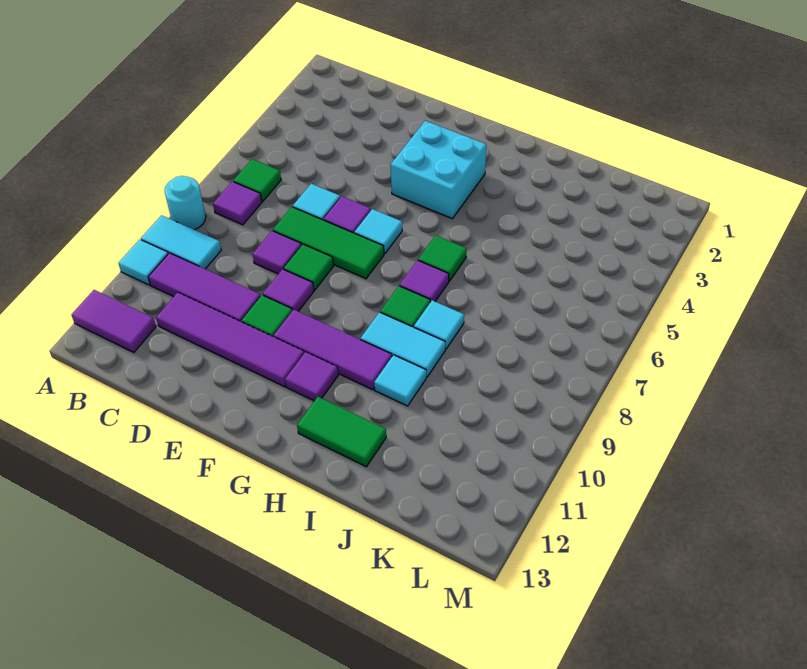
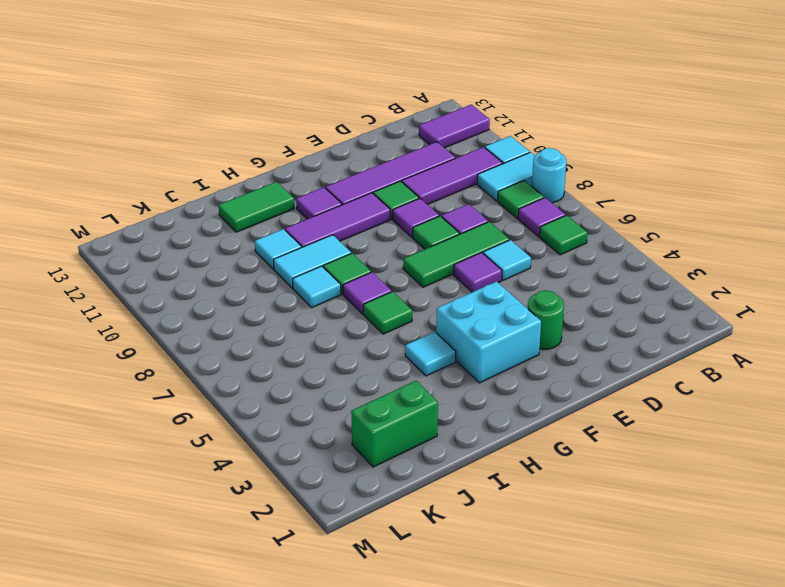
none -> green tile B8 level 1
none -> green round brick E3 level 1
cyan tile F6 level 1 -> cyan tile H4 level 1
none -> green brick J2:K2 level 1

